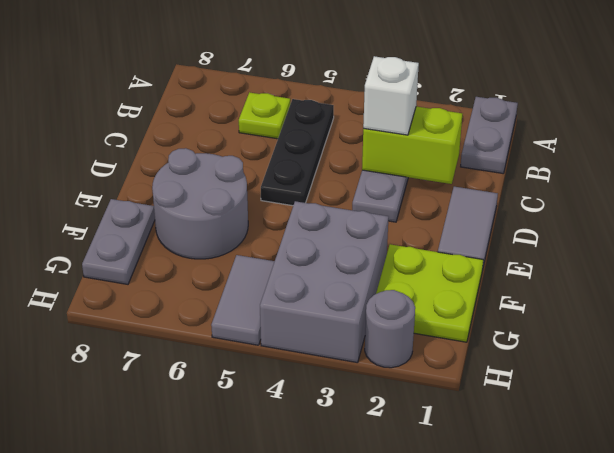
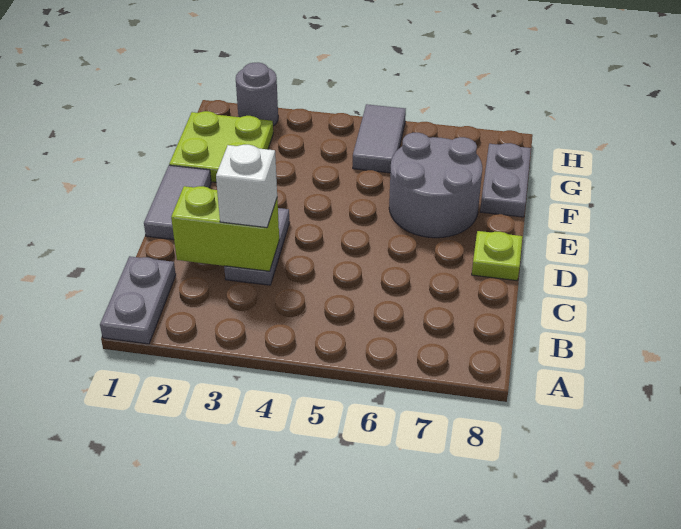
black plate B5:D5 level 1 -> none
lime plate B6 level 1 -> lime plate D8 level 1
grey brick F3:H4 level 1 -> none

